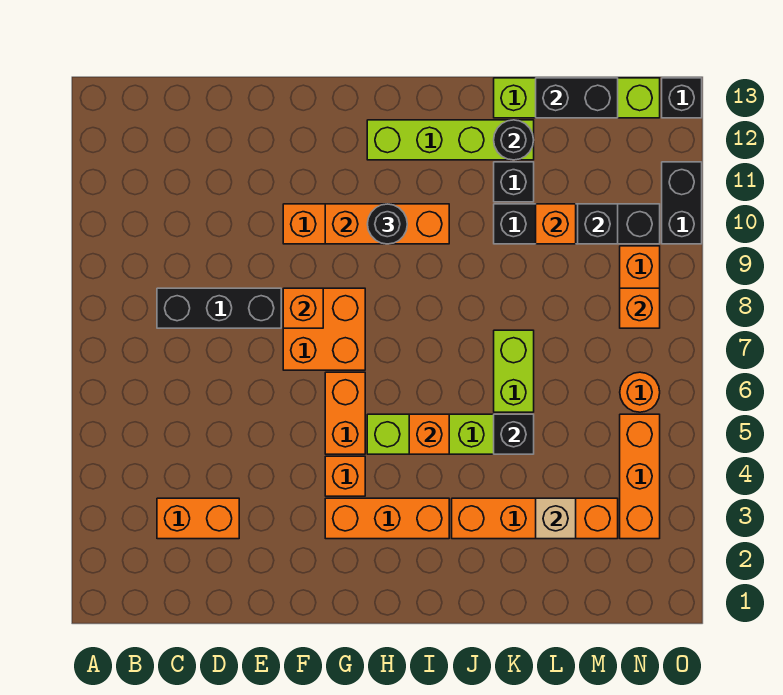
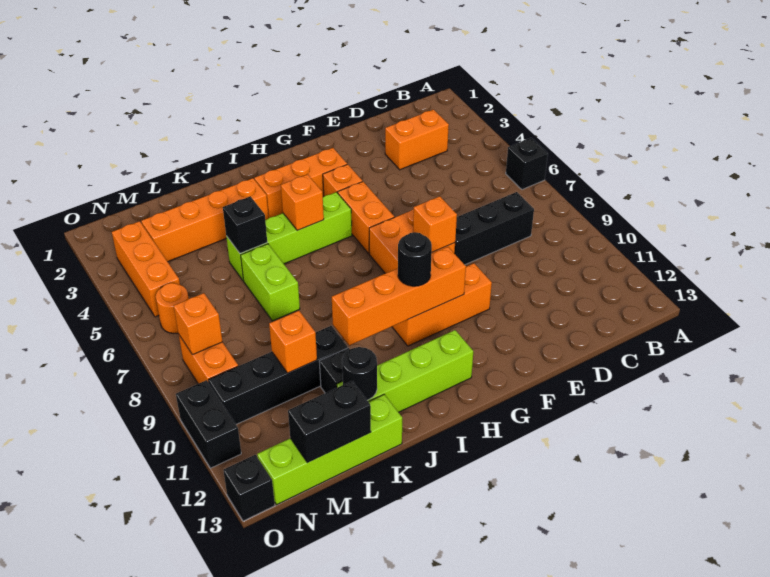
orange brick G10:I10 level 2 -> orange brick G10:J10 level 2
tan brick L3 level 2 -> none
black brick M10 level 2 -> black brick A6 level 1

